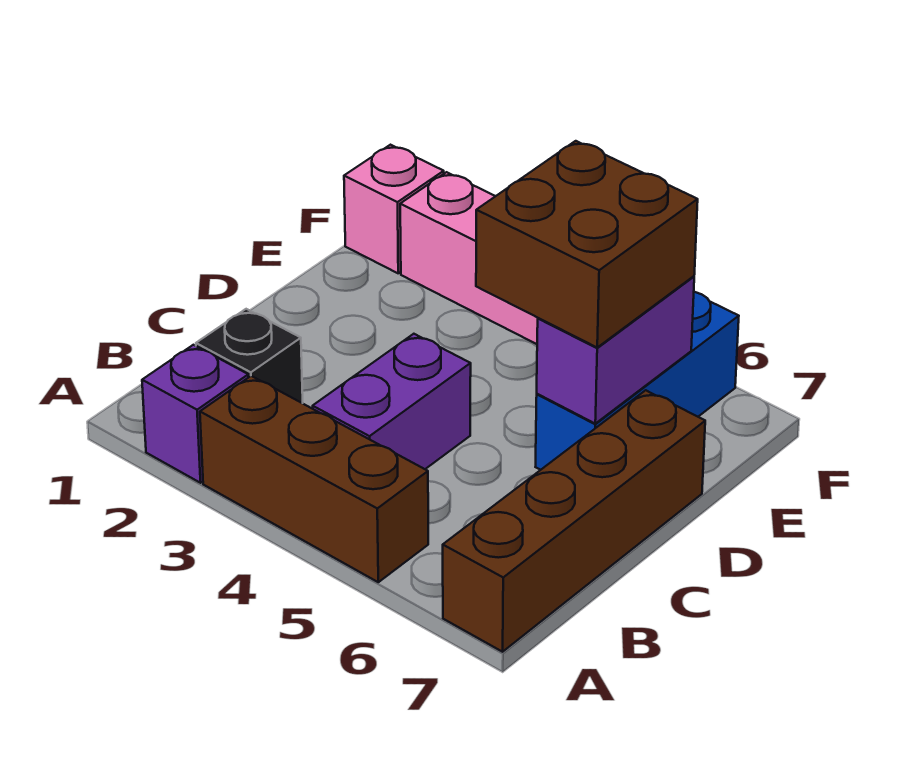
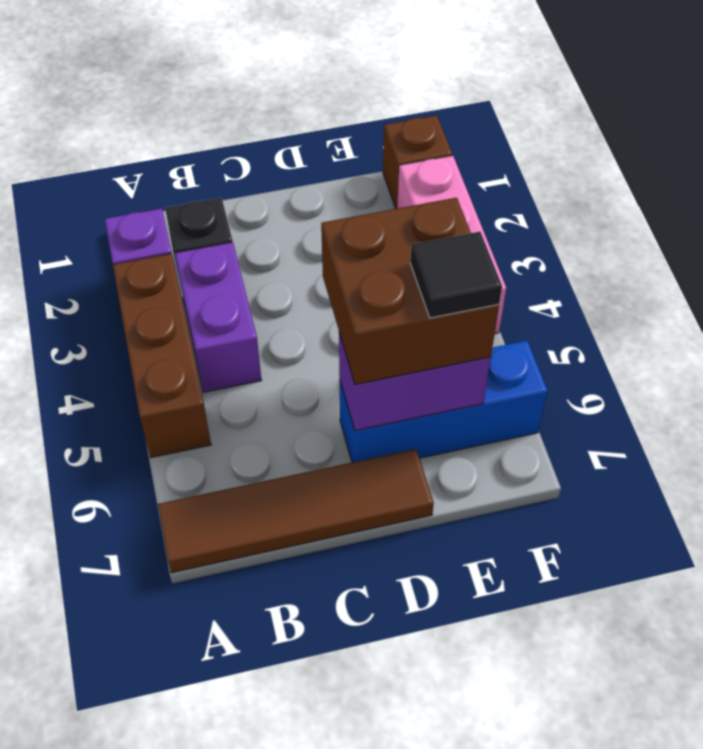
brown brick A7:D7 level 1 -> brown tile A7:D7 level 1
purple brick B4:C4 level 1 -> purple brick B3:B4 level 1
none -> black tile E6 level 4
pink brick F1 level 1 -> brown brick F1 level 1

